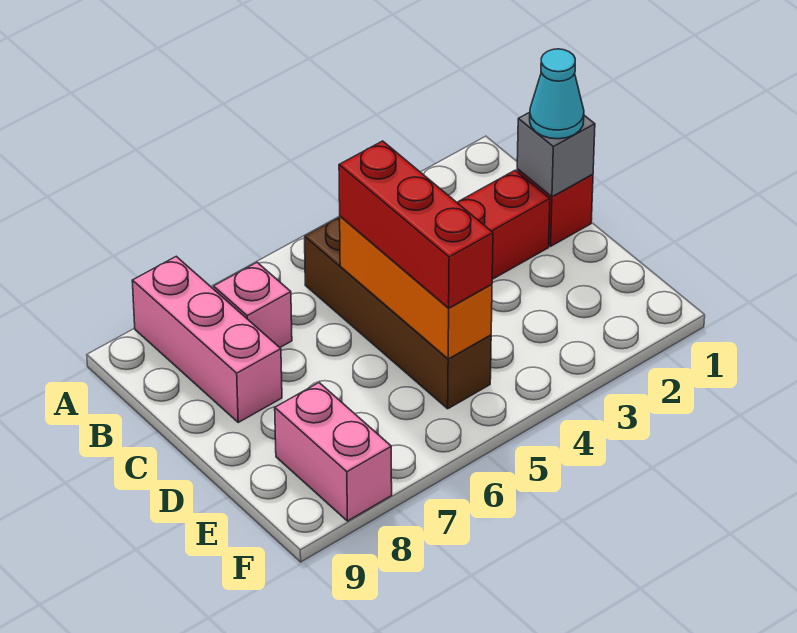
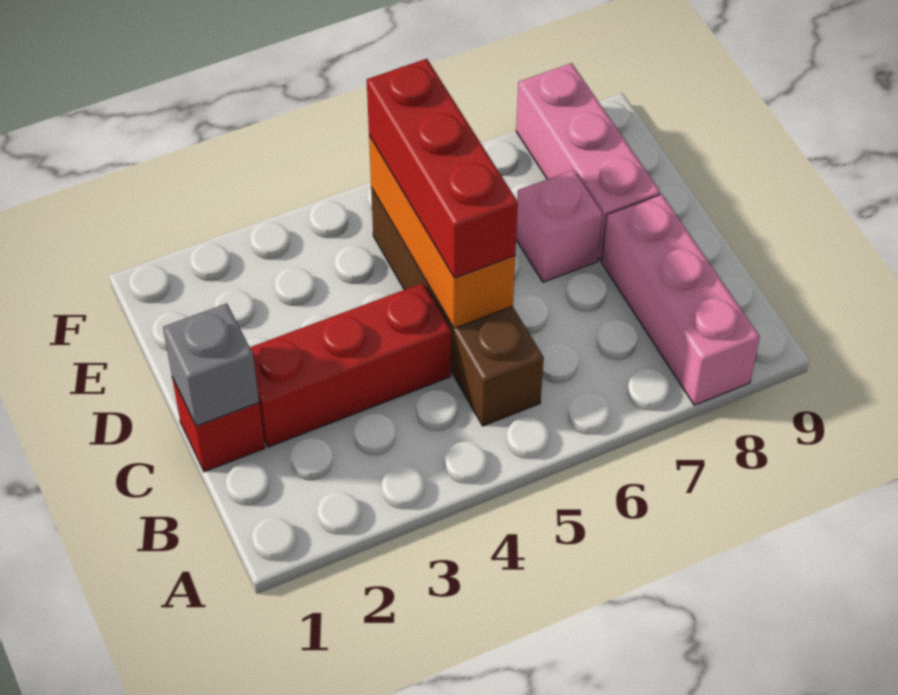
pink brick B7 level 1 -> pink brick D7 level 1
cyan cone C1 level 3 -> none
pink brick E8:F8 level 1 -> pink brick D8:F8 level 1

